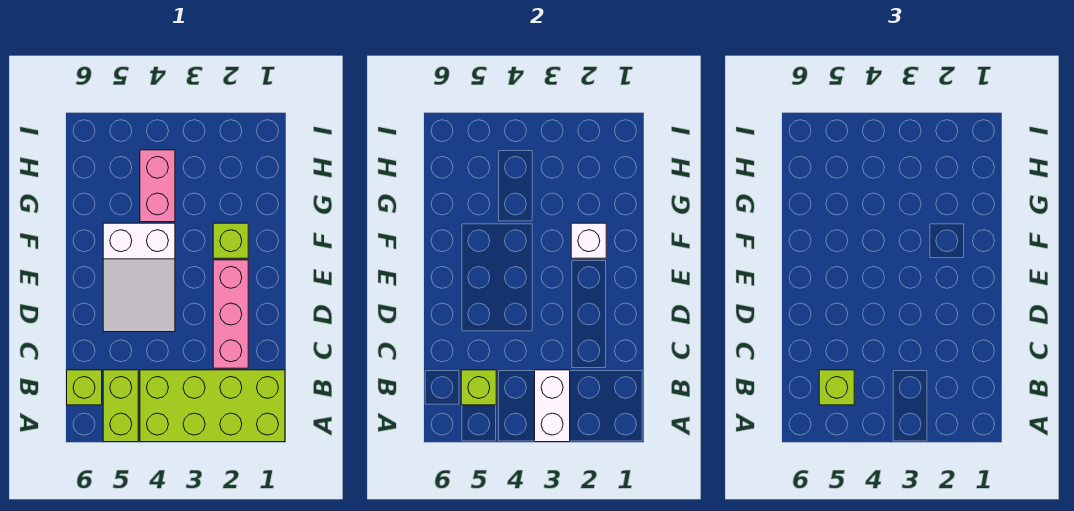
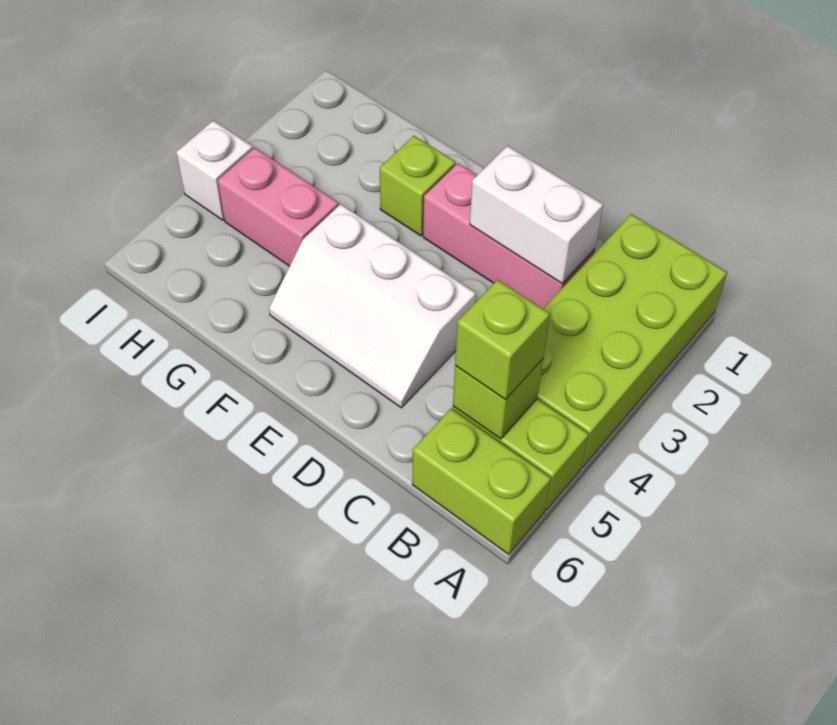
white brick A3:B3 level 2 -> white brick C2:D2 level 2
lime brick B6 level 1 -> lime brick A6:B6 level 1
white slope D4:F5 level 1 top F -> white slope D4:F5 level 1 top 4
white brick F2 level 2 -> white brick I4 level 1

